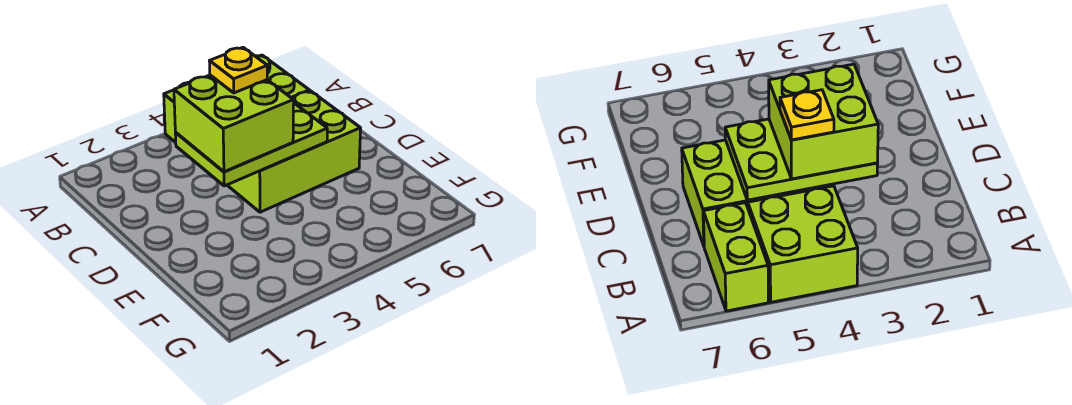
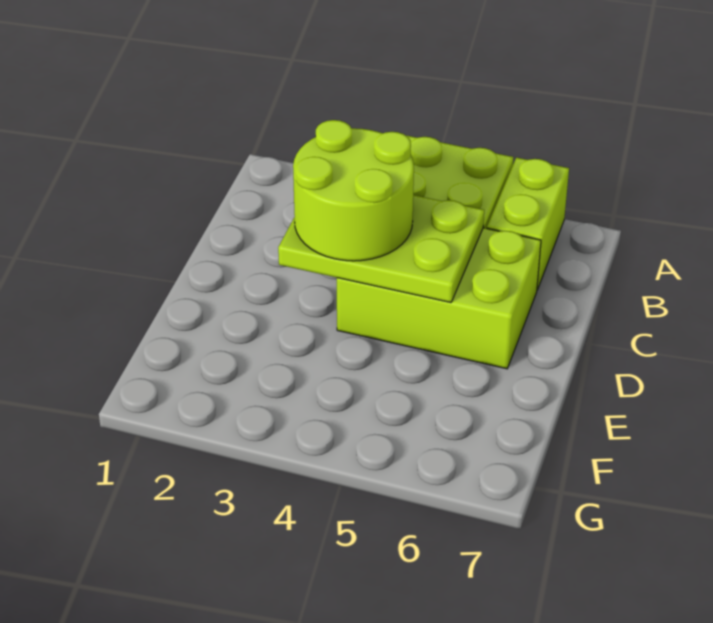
lime brick C3:D4 level 3 -> lime round brick C3:D4 level 3
yellow plate C4 level 4 -> none

